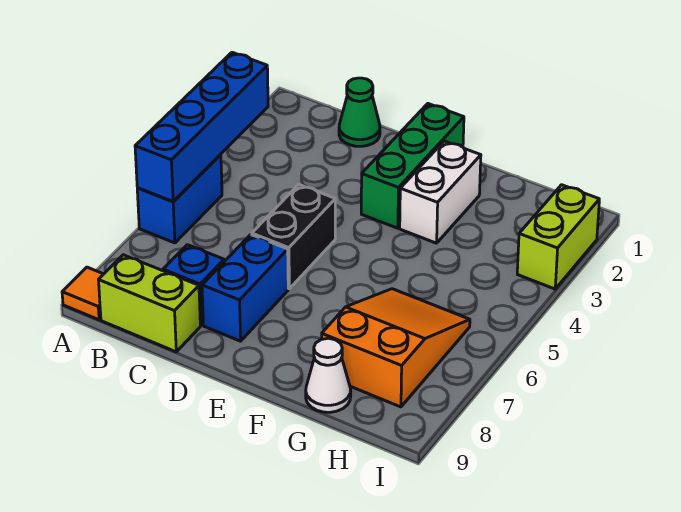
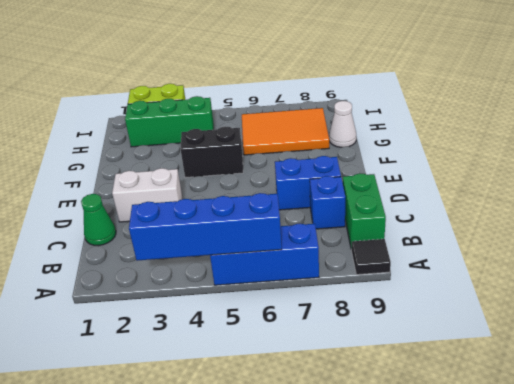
blue brick A5:A6 level 1 -> blue brick A5:A7 level 1
orange tile A9 level 1 -> black tile A9 level 1
lime brick B9:C9 level 1 -> green brick B9:C9 level 1
black brick D5:D6 level 1 -> black brick F4:F5 level 1
green brick E1:E3 level 1 -> green brick H2:H4 level 1
white brick F2:F3 level 1 -> white brick D2:D3 level 1
orange slope G6:H8 level 1 top 8 -> orange tile G6:H8 level 1

